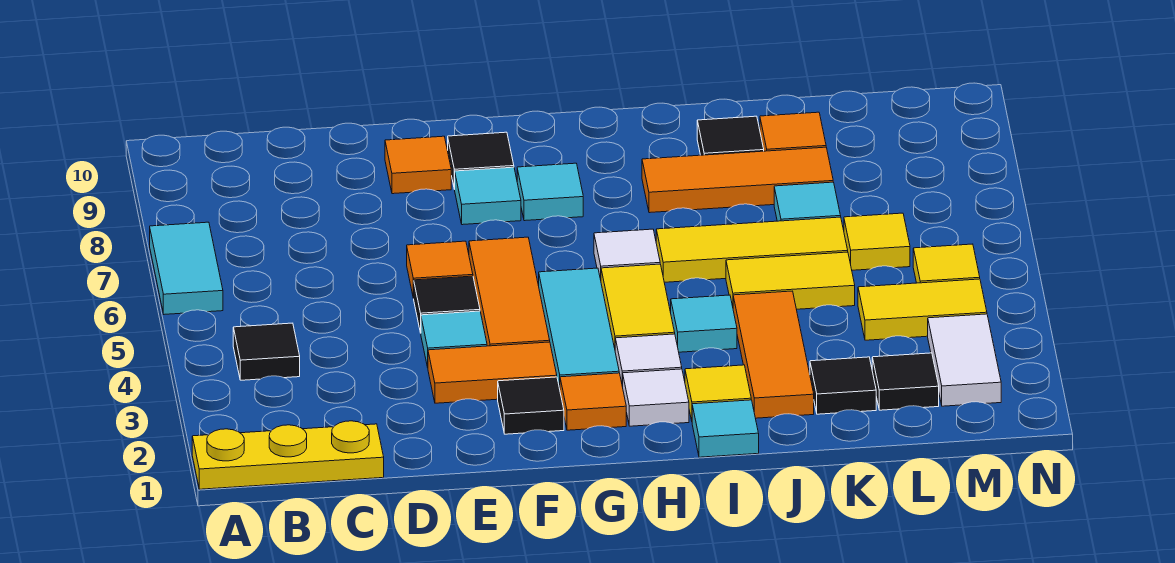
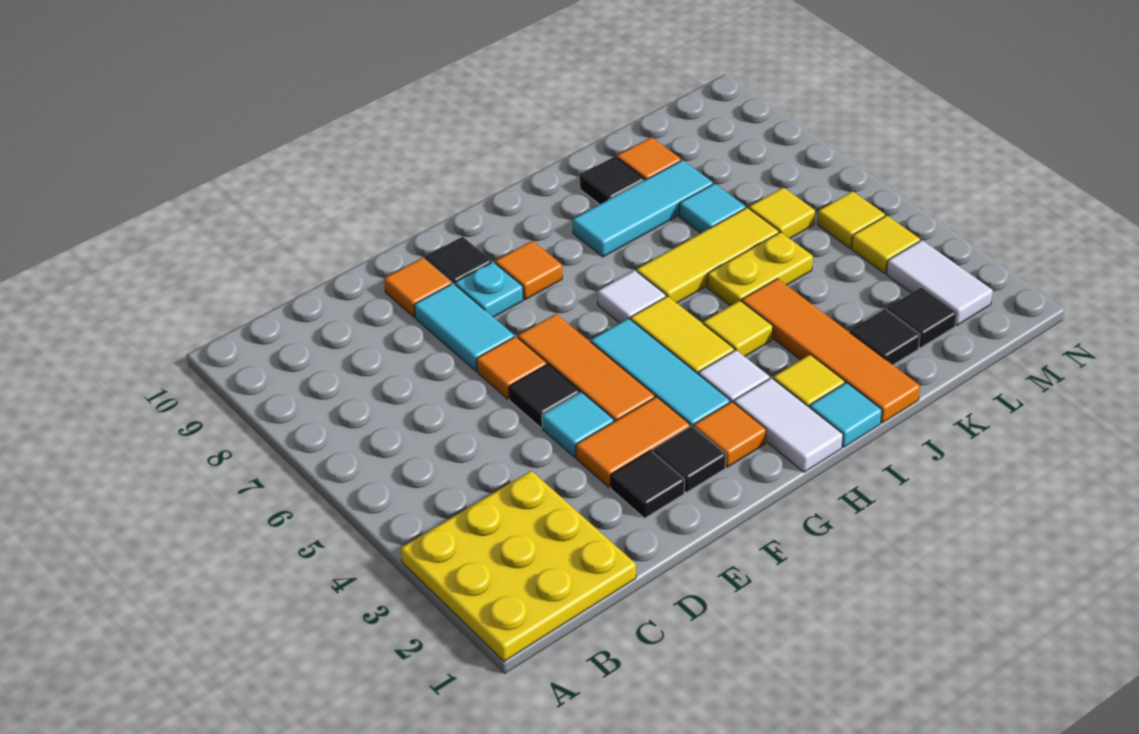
yellow plate A1:C1 level 1 -> yellow plate A1:C3 level 1
cyan tile A6:A7 level 1 -> cyan tile E7:E8 level 1
black tile B4 level 1 -> black tile E2 level 1
cyan tile F8 level 1 -> cyan plate F8 level 1
cyan tile G8 level 1 -> orange tile G8 level 1
white tile H2 level 1 -> white tile H1:H2 level 1
cyan tile I4 level 1 -> yellow tile I4 level 1
orange tile I8:K8 level 1 -> cyan tile I8:K8 level 1
orange tile J2:J4 level 1 -> orange tile J1:J4 level 1
yellow tile J5:K5 level 1 -> yellow plate J5:K5 level 1
yellow tile L4:M4 level 1 -> yellow tile M4 level 1

